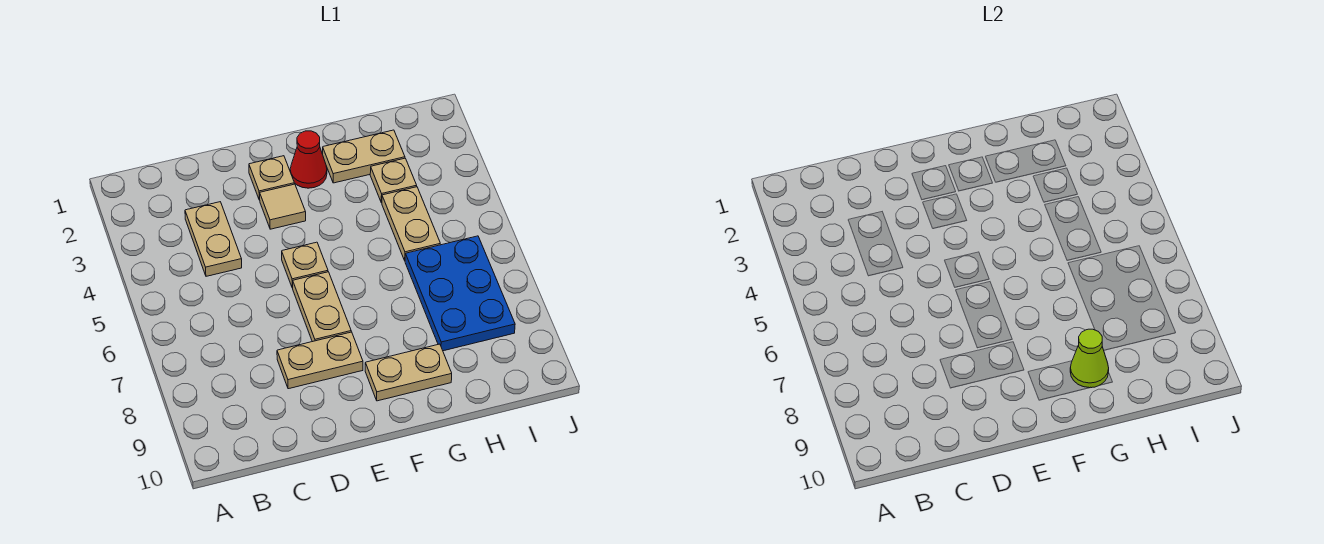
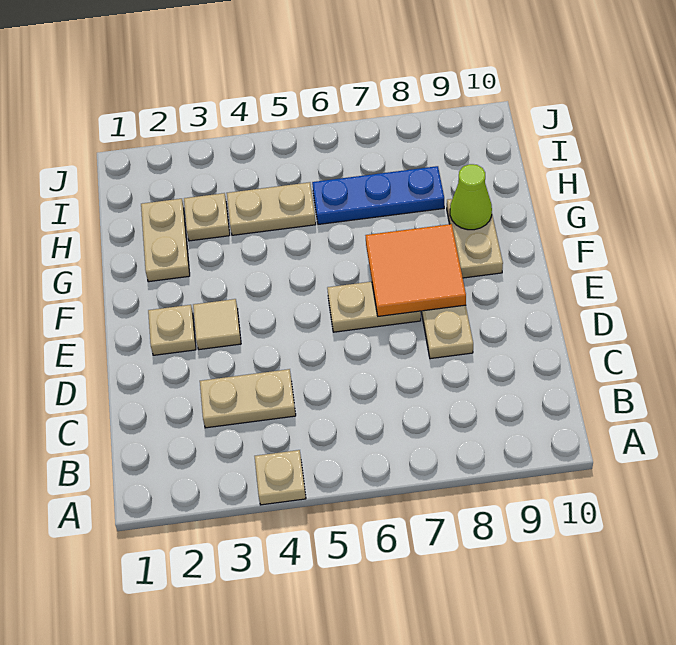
tan plate E5 level 1 -> tan plate A4 level 1
none -> orange tile E7:F8 level 2
red cone F2 level 1 -> none
blue plate H6:I8 level 1 -> blue plate H6:H8 level 1

